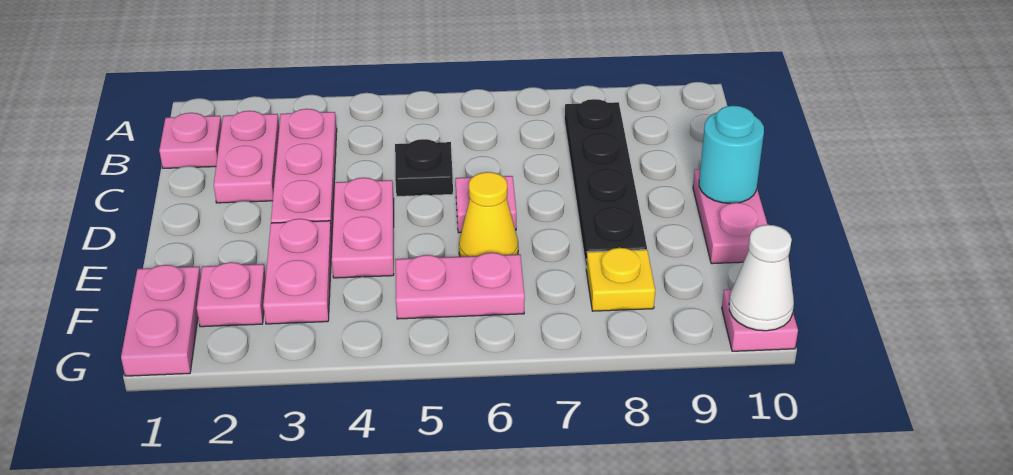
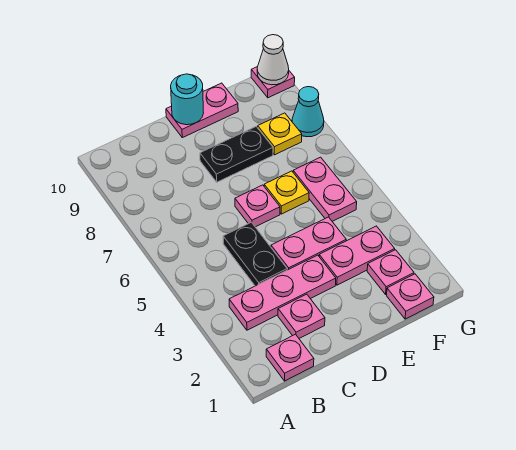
pink plate B2:C2 level 1 -> pink plate C2 level 1
black plate B8:E8 level 1 -> black plate D8:E8 level 1
black plate C5 level 1 -> black plate C4:C5 level 1
yellow cone E6 level 1 -> yellow plate E6 level 1
pink plate F1:G1 level 1 -> pink plate F1 level 1
none -> cyan cone G8 level 1

